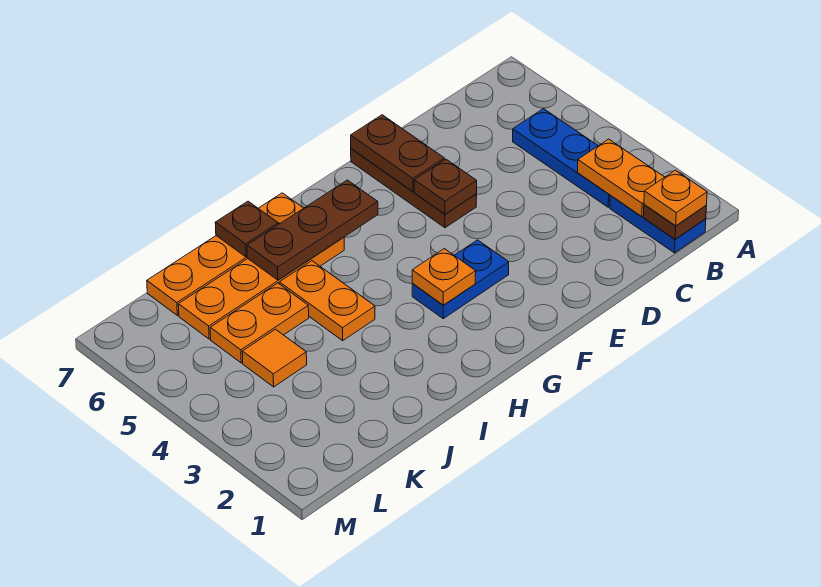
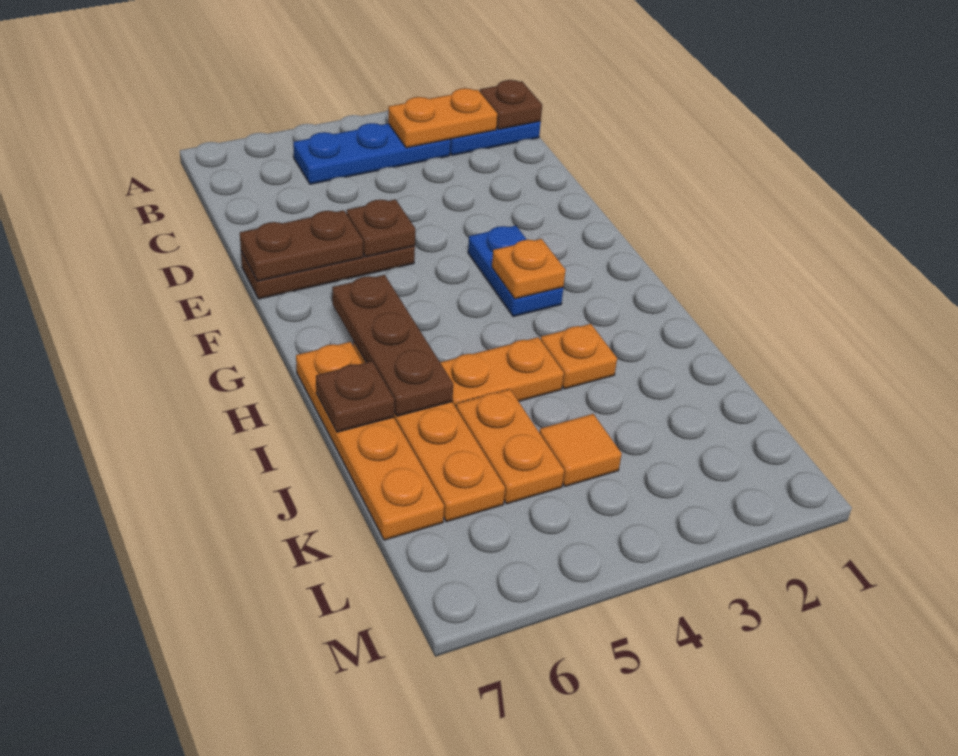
orange plate B1 level 3 -> orange plate I3 level 1

